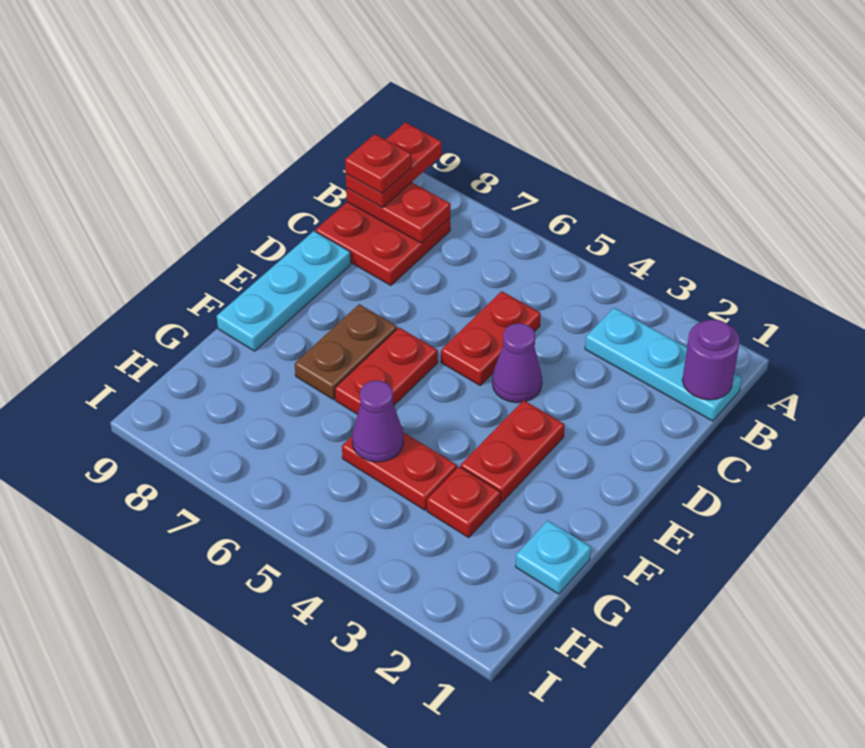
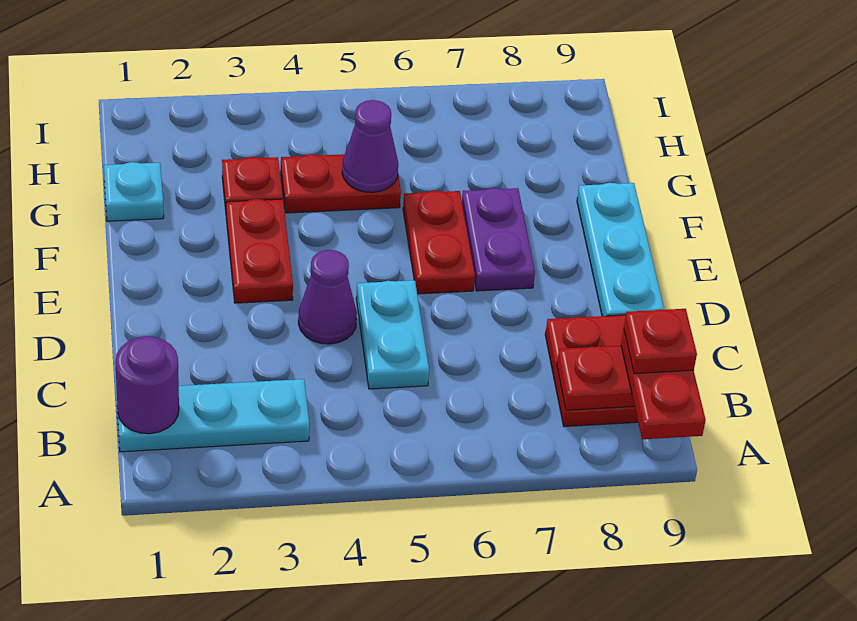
red plate C5:D5 level 1 -> cyan plate C5:D5 level 1
brown plate E7:F7 level 1 -> purple plate E7:F7 level 1

